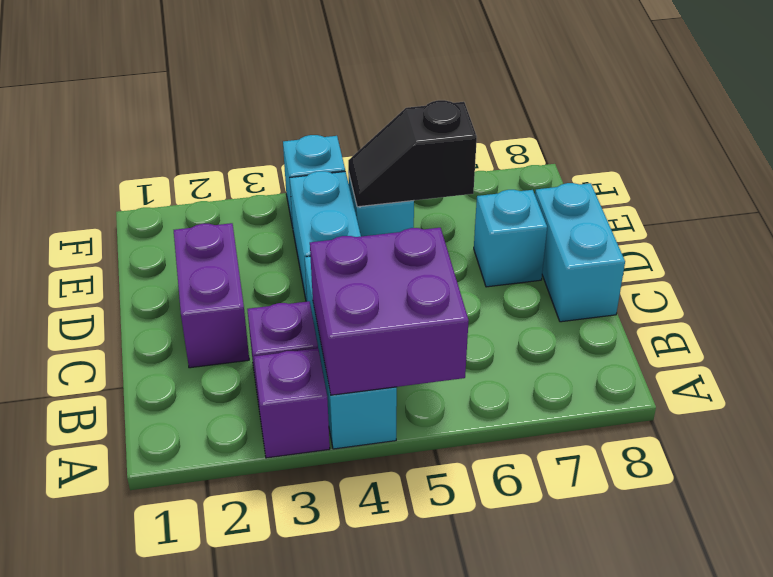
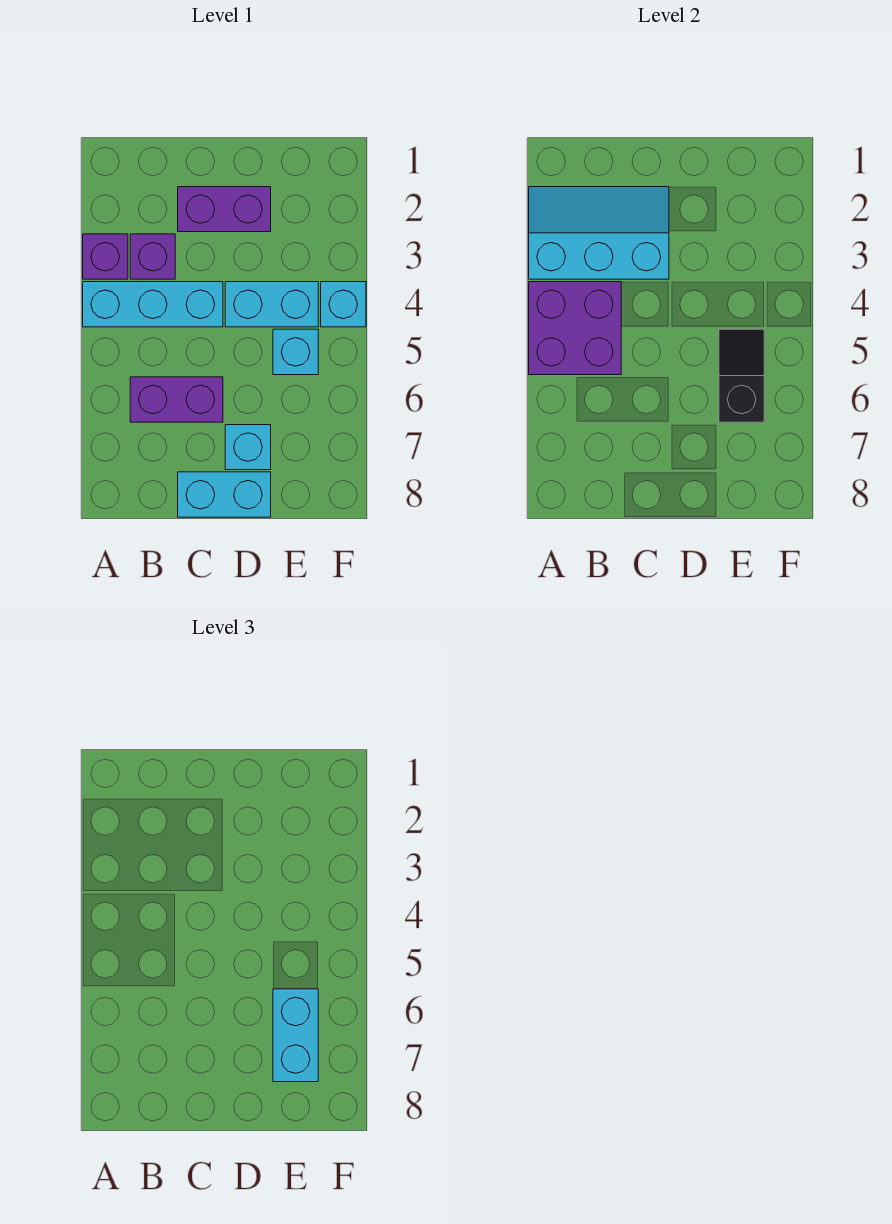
none -> cyan slope A2:C3 level 2 top 3
none -> purple brick B6:C6 level 1
none -> cyan brick E6:E7 level 3

